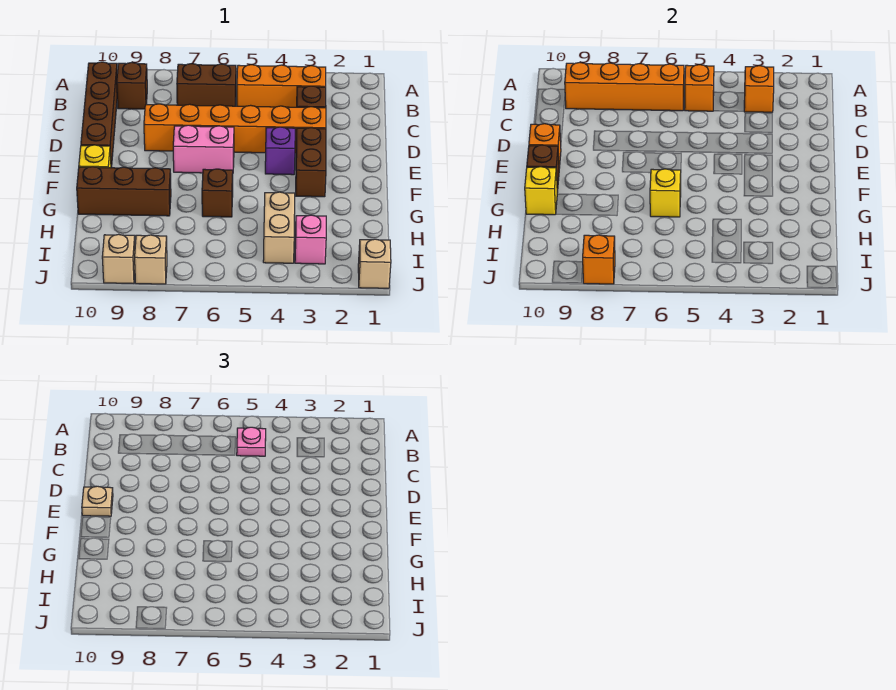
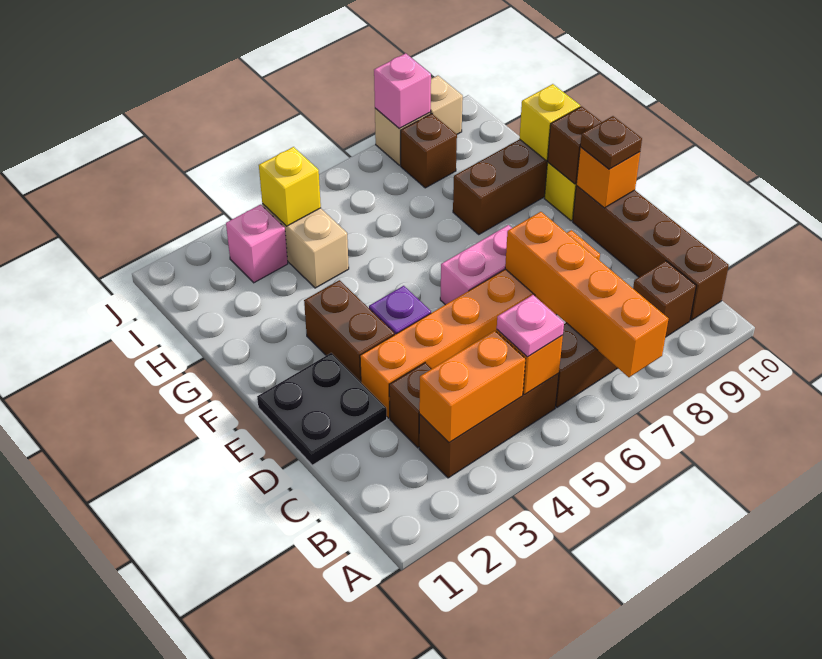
orange brick B3:B5 level 1 -> brown brick B3:B5 level 1
orange brick B3 level 2 -> orange brick B3:B4 level 2
orange brick B6:B9 level 2 -> orange brick A7:D7 level 2
none -> black plate D1:E2 level 1
tan plate E10 level 3 -> brown plate E10 level 3
brown brick G6 level 1 -> brown brick I8 level 1
yellow brick G6 level 2 -> yellow brick I4 level 2
tan brick J1 level 1 -> none
orange brick J8 level 2 -> pink brick J8 level 2

